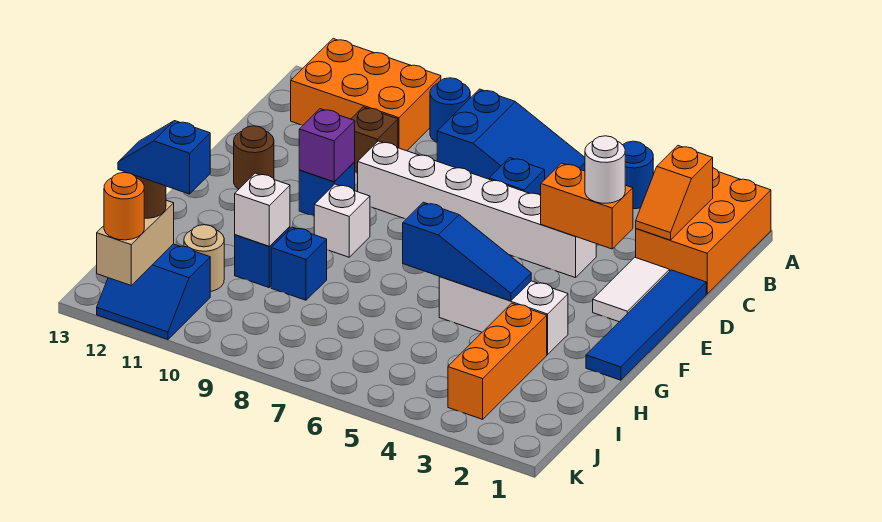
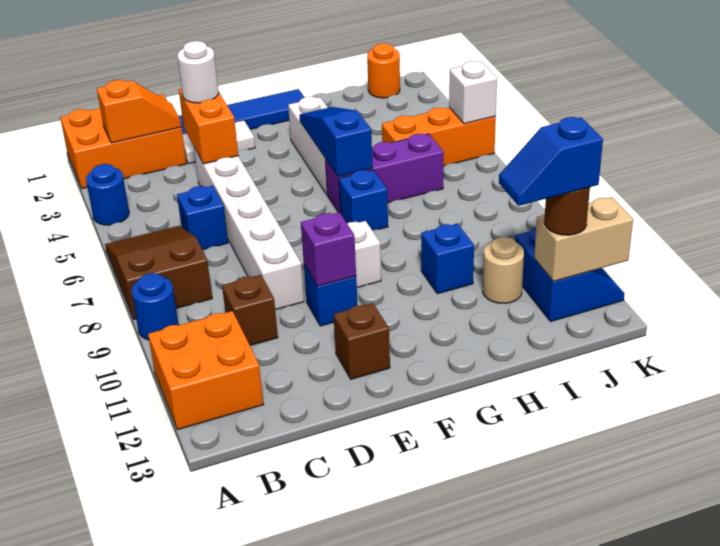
blue slope A6:B8 level 1 top 8 -> brown slope A6:B8 level 1 top 8
orange brick A10:B12 level 1 -> orange brick A11:B12 level 1
brown round brick E12 level 1 -> brown brick E12 level 1
none -> purple brick G6:I6 level 1
orange brick H3:J3 level 1 -> orange brick I5:K5 level 1
blue brick H9 level 1 -> blue brick G7 level 1
white brick H10 level 2 -> white brick K5 level 2
blue slope J11:J12 level 4 top 11 -> blue slope I12:J12 level 4 top J
orange round brick K12 level 3 -> orange round brick J1 level 1

